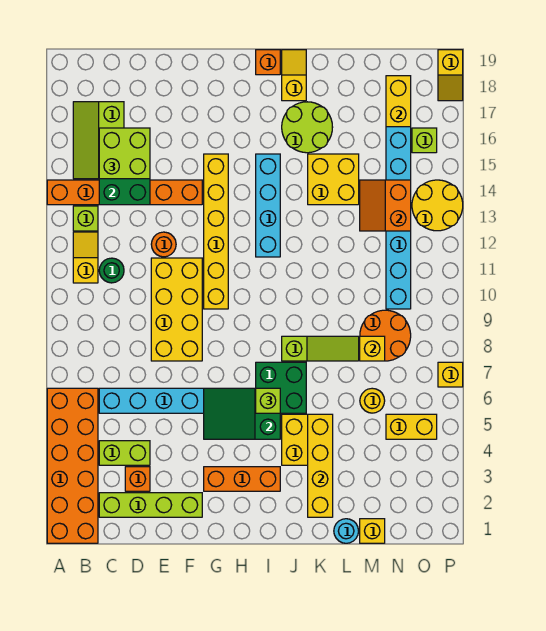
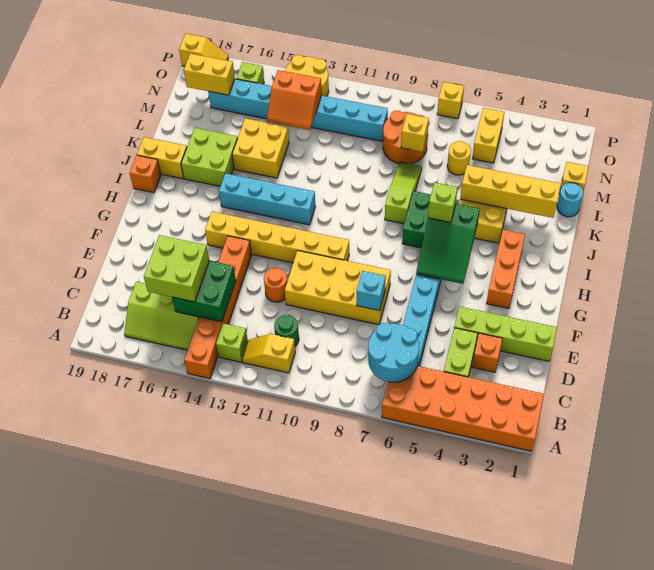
none -> cyan round brick B6:C7 level 2
lime brick C2:F2 level 1 -> lime brick E1:E4 level 1
none -> cyan brick E8 level 2
lime round brick J16:K17 level 1 -> lime brick J16:K17 level 1
yellow slope J18:J19 level 1 top 18 -> yellow brick J18:J19 level 1

